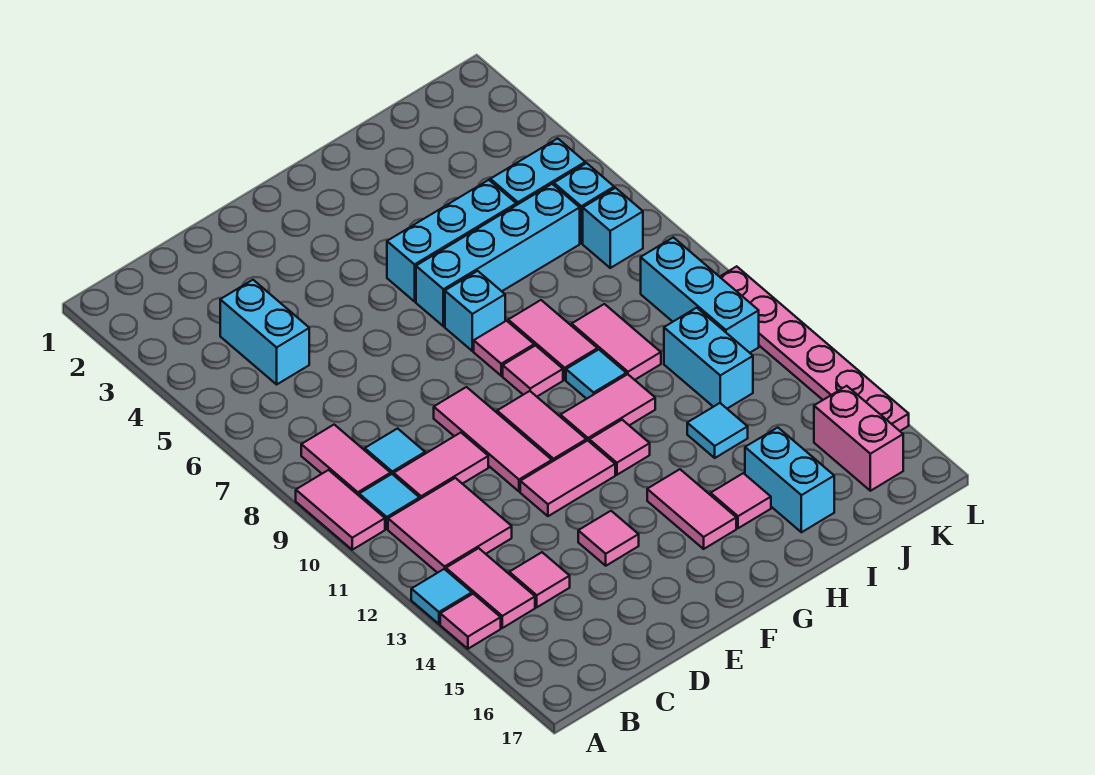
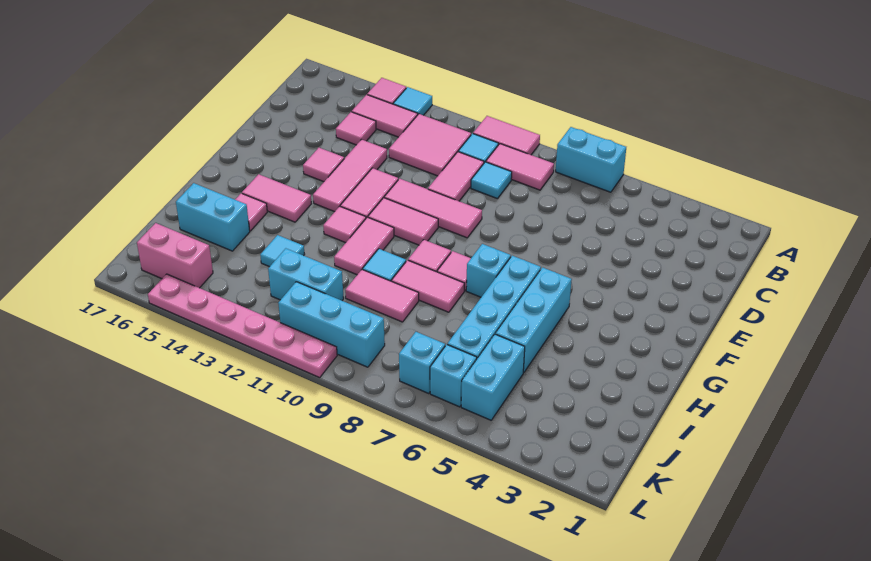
cyan brick C4:C5 level 1 -> cyan brick A6:A7 level 1
none -> pink tile D13:F13 level 1

